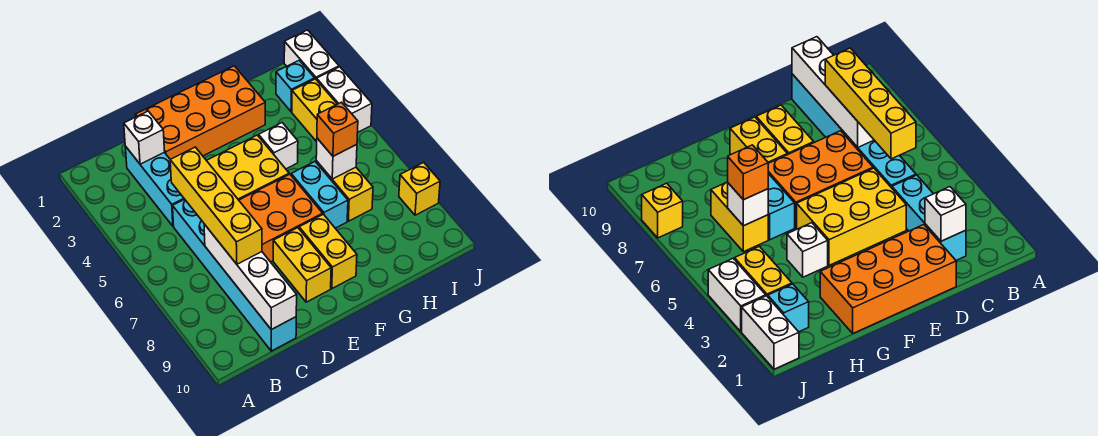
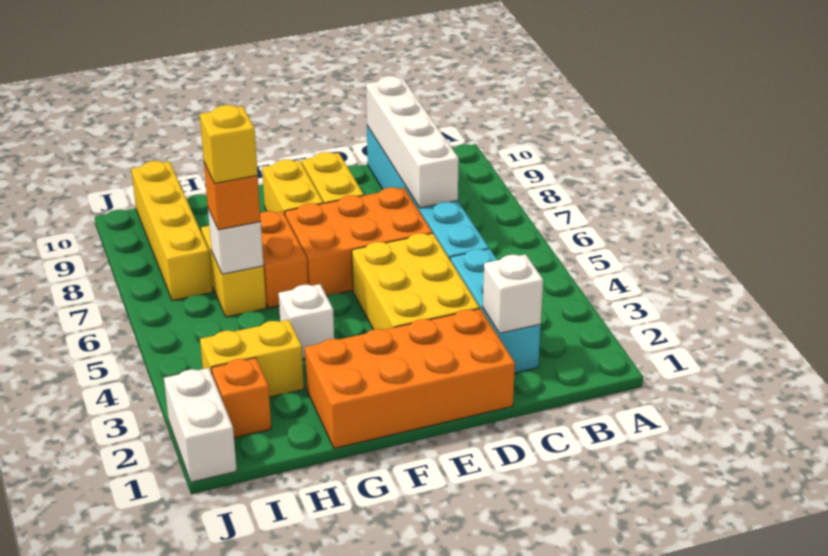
yellow brick C5:C8 level 3 -> yellow brick I7:I10 level 1
yellow brick D4:F5 level 1 -> yellow brick D3:E5 level 1
cyan brick G6:G7 level 1 -> orange brick G6:G7 level 1
cyan brick I2 level 1 -> orange brick I2 level 1
yellow brick I3:I4 level 1 -> yellow brick H3:I3 level 1
white brick J3:J4 level 1 -> none
yellow brick J8 level 1 -> yellow brick H6 level 4

